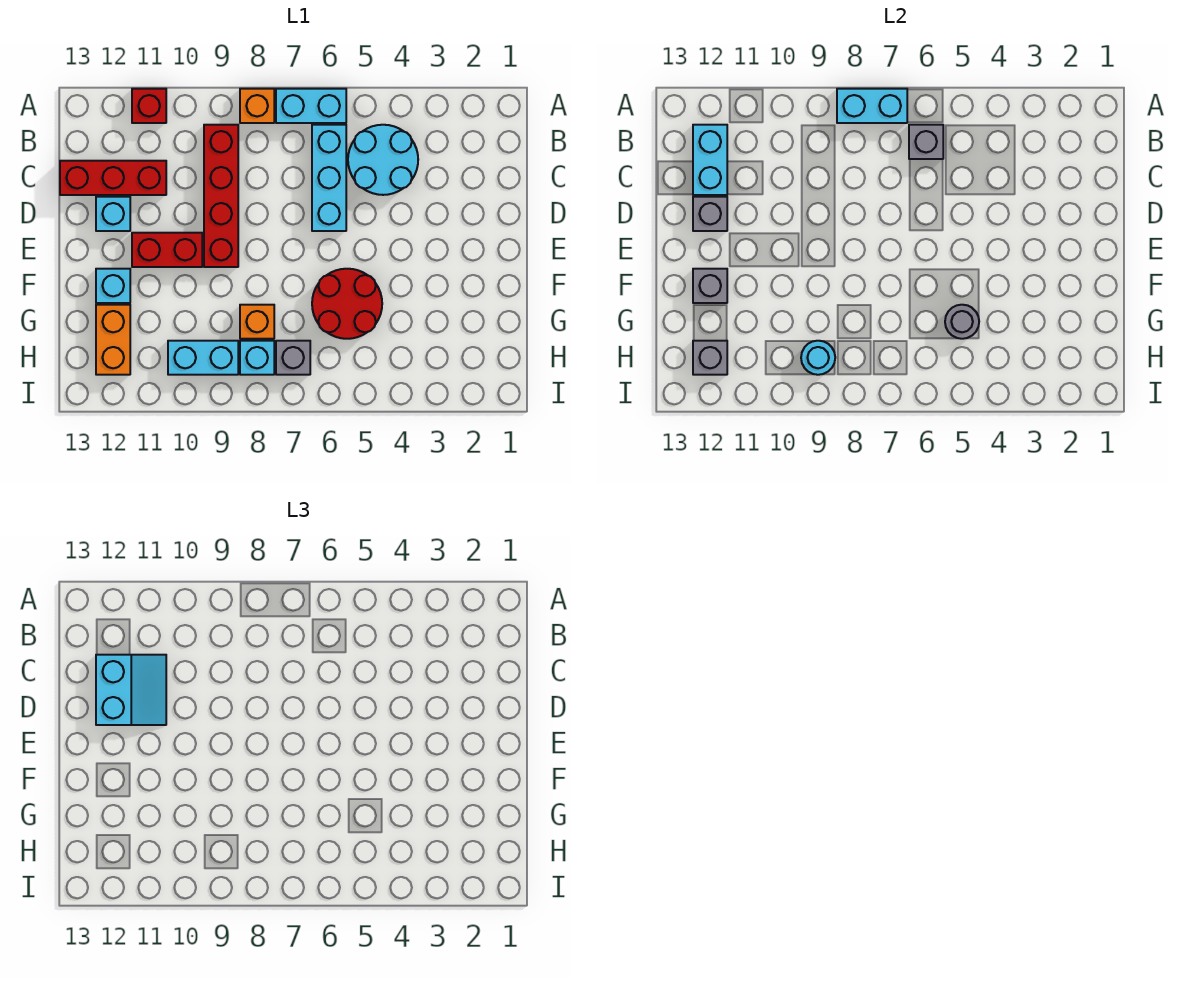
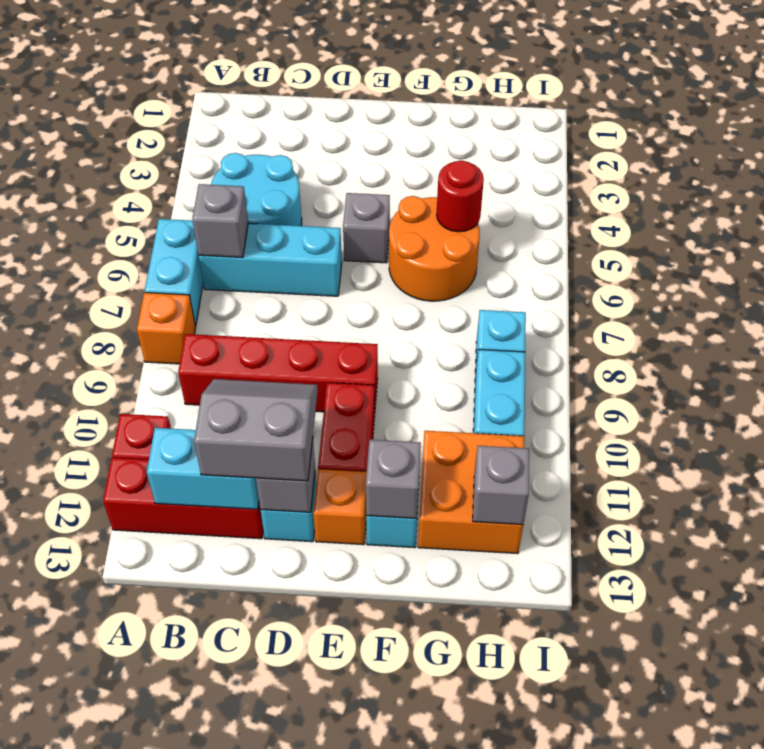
cyan brick A7:A8 level 2 -> none
red brick C11:C13 level 1 -> red brick A12:C12 level 1
cyan slope C11:D12 level 3 top 12 -> grey slope C11:D12 level 3 top 12
red round brick F5:G6 level 1 -> orange round brick F5:G6 level 1
grey round brick G5 level 2 -> red round brick G5 level 2
orange brick G8 level 1 -> orange brick E12 level 1
orange brick G12:H12 level 1 -> orange brick G11:H12 level 1
grey brick H7 level 1 -> grey brick E5 level 1
cyan round brick H9 level 2 -> none

